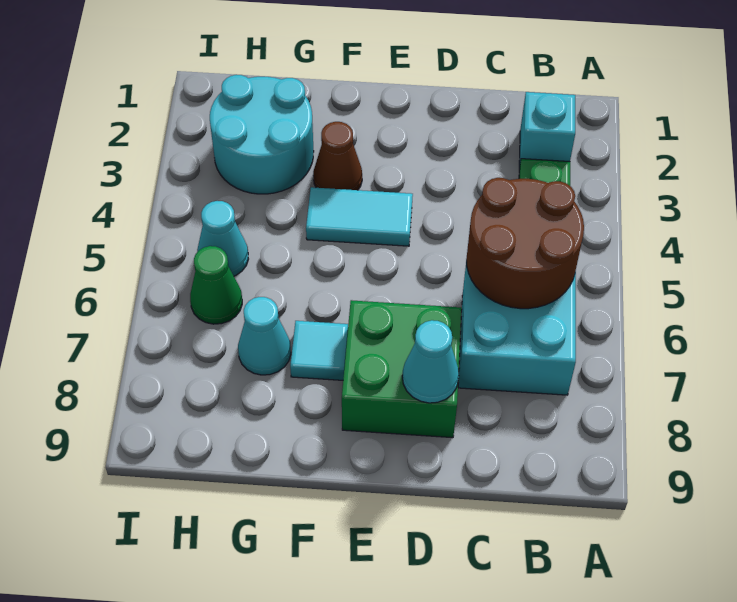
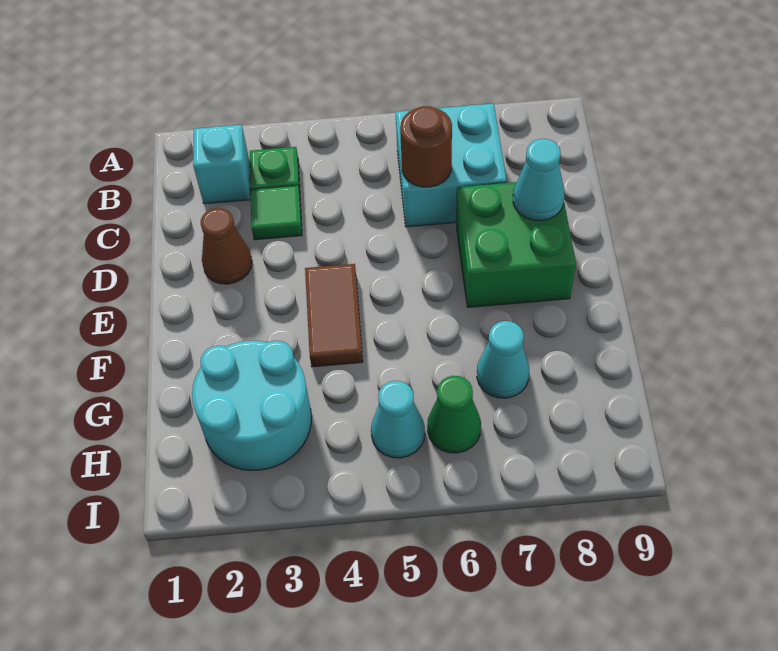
brown round brick B5:C6 level 2 -> brown round brick C6 level 2
none -> green tile C3 level 1
cyan tile E4:F4 level 1 -> brown tile E4:F4 level 1
brown cone F3 level 1 -> brown cone D2 level 1
cyan tile F7 level 1 -> none

